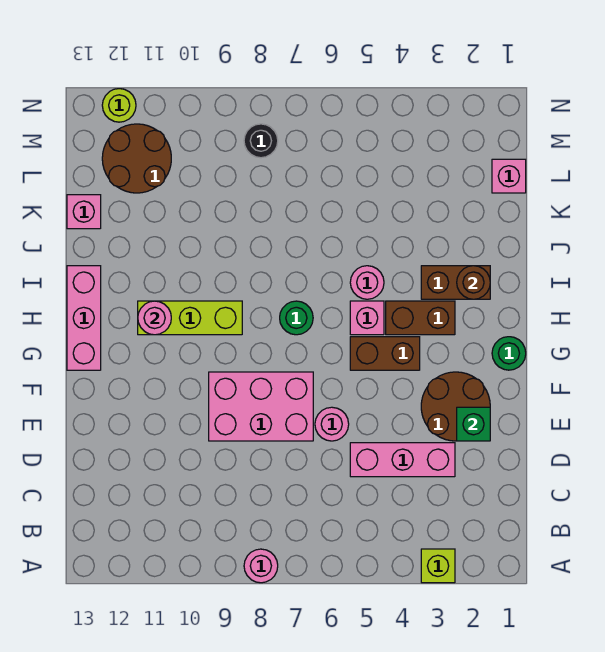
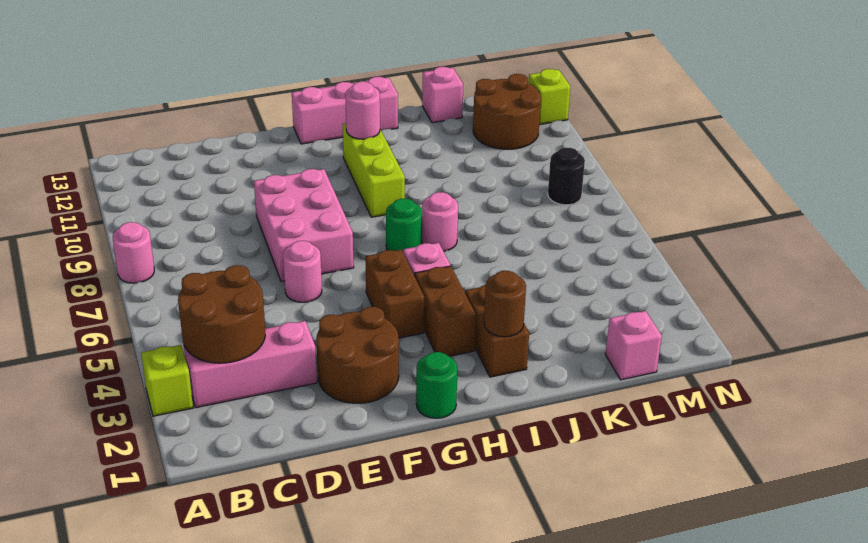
none -> brown round brick B3:C4 level 2
pink brick D3:D5 level 1 -> pink brick B3:D3 level 1
green brick E2 level 2 -> none
pink round brick I5 level 1 -> pink round brick I7 level 1
lime round brick N12 level 1 -> lime brick N12 level 1

